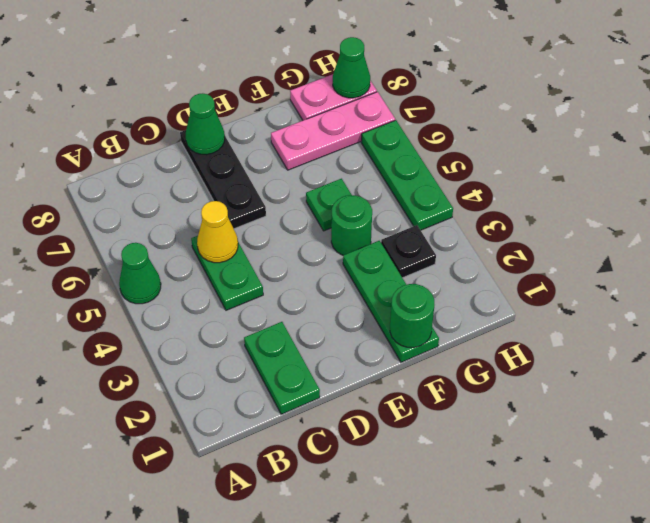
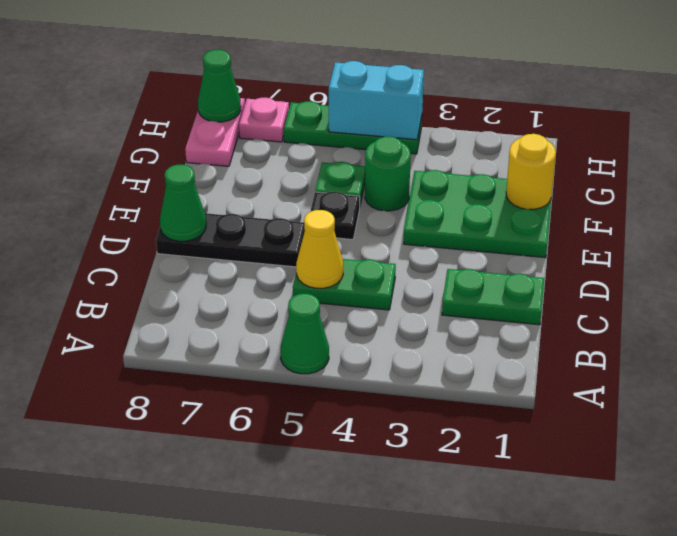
green plate F1:F3 level 1 -> green plate E1:F3 level 1
green round brick F1 level 2 -> yellow round brick F1 level 2
pink plate F7:H7 level 1 -> pink plate H7 level 1
black plate G3 level 1 -> black plate E5 level 1
none -> cyan brick H4:H5 level 2

